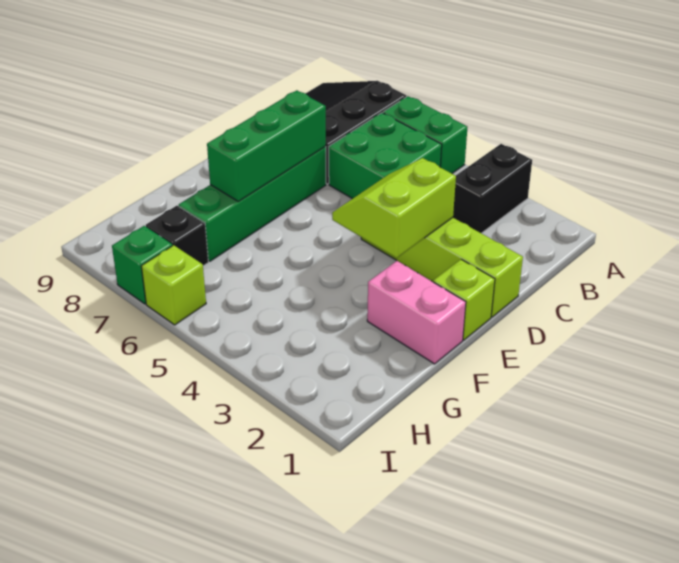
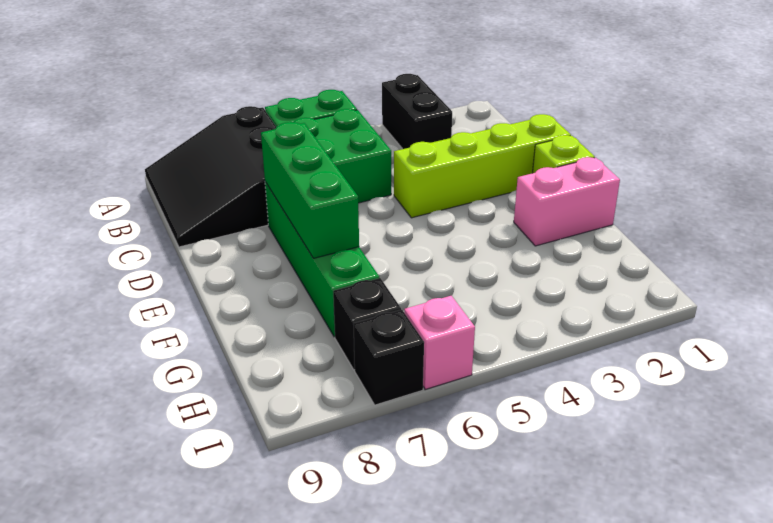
lime slope D3:E4 level 2 top 3 -> none
lime brick I6 level 1 -> pink brick I6 level 1
green brick I7 level 1 -> black brick I7 level 1

